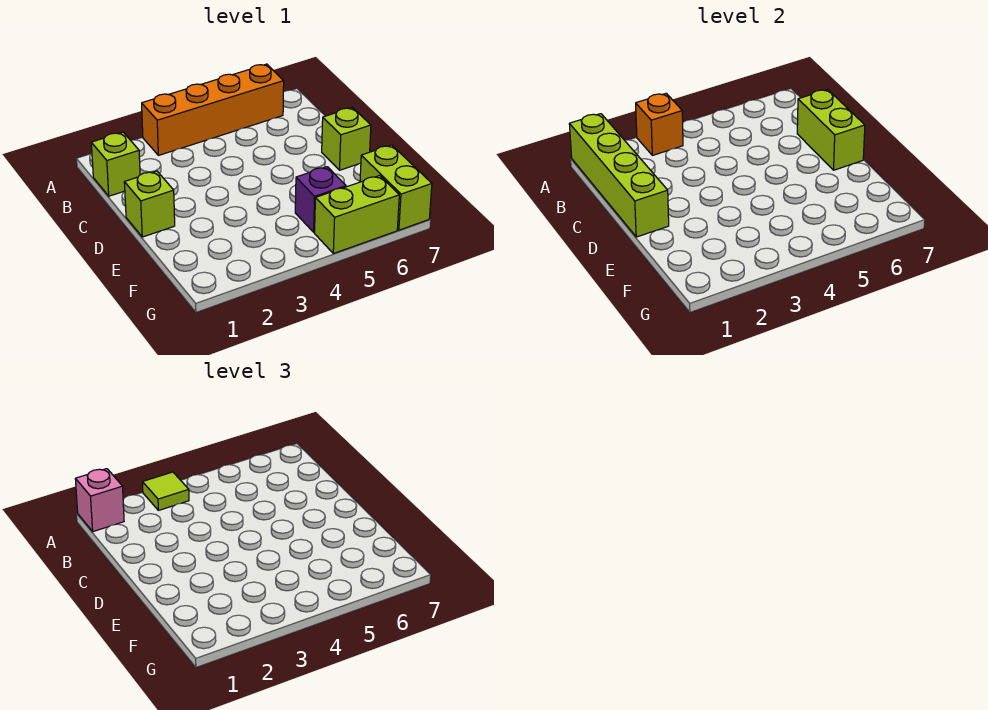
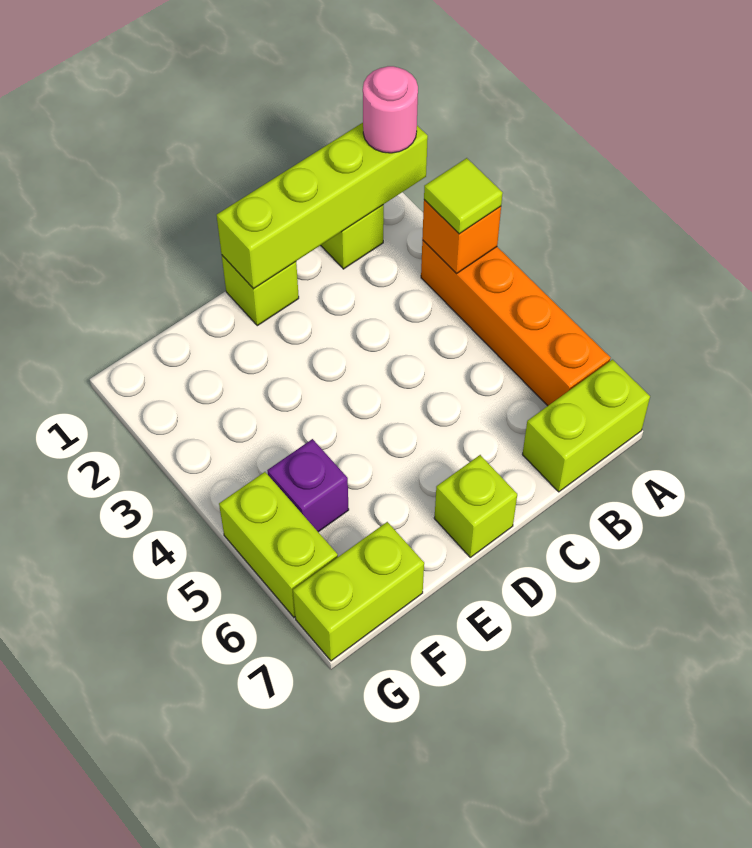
pink brick A1 level 3 -> pink round brick A1 level 3
lime brick C7:D7 level 2 -> lime brick A7:B7 level 1

